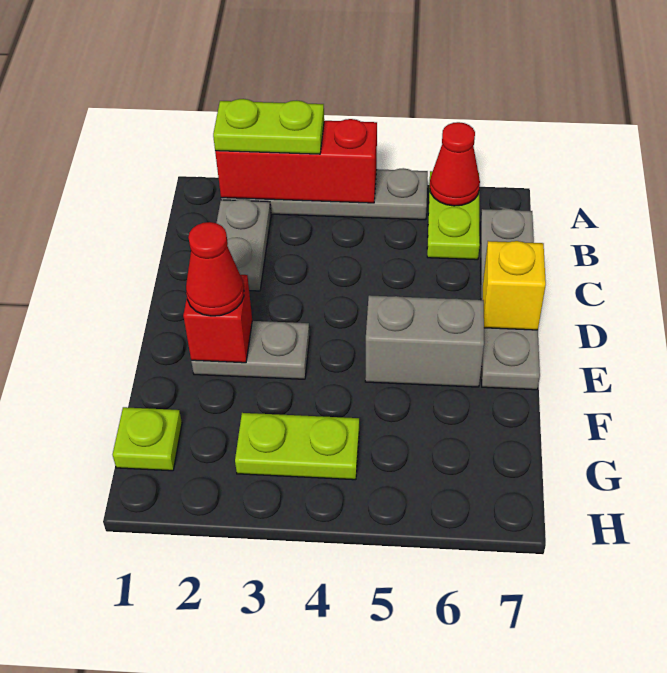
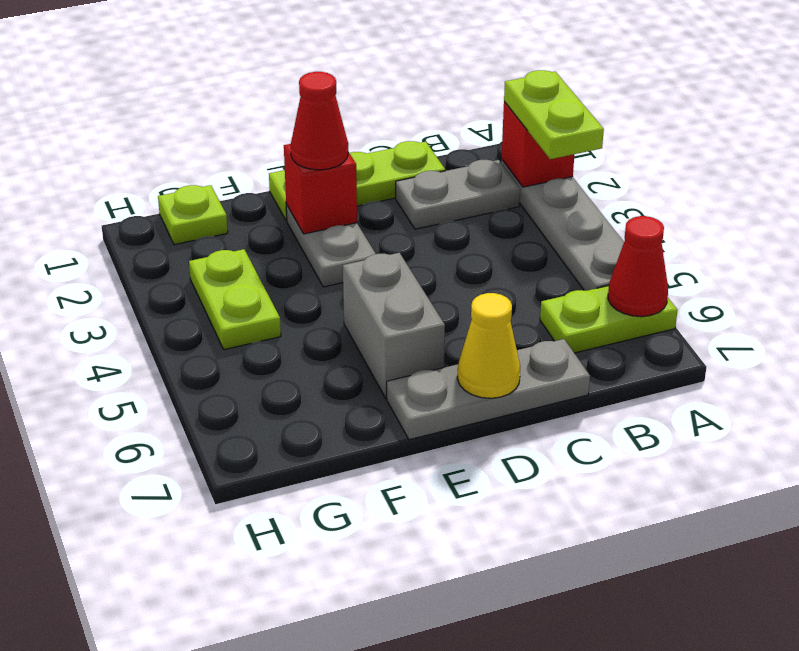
red brick A2:A4 level 2 -> red brick A2 level 2
grey plate B7:E7 level 1 -> grey plate C7:E7 level 1
none -> lime plate C1:E1 level 1
yellow brick D7 level 2 -> yellow cone D7 level 2

